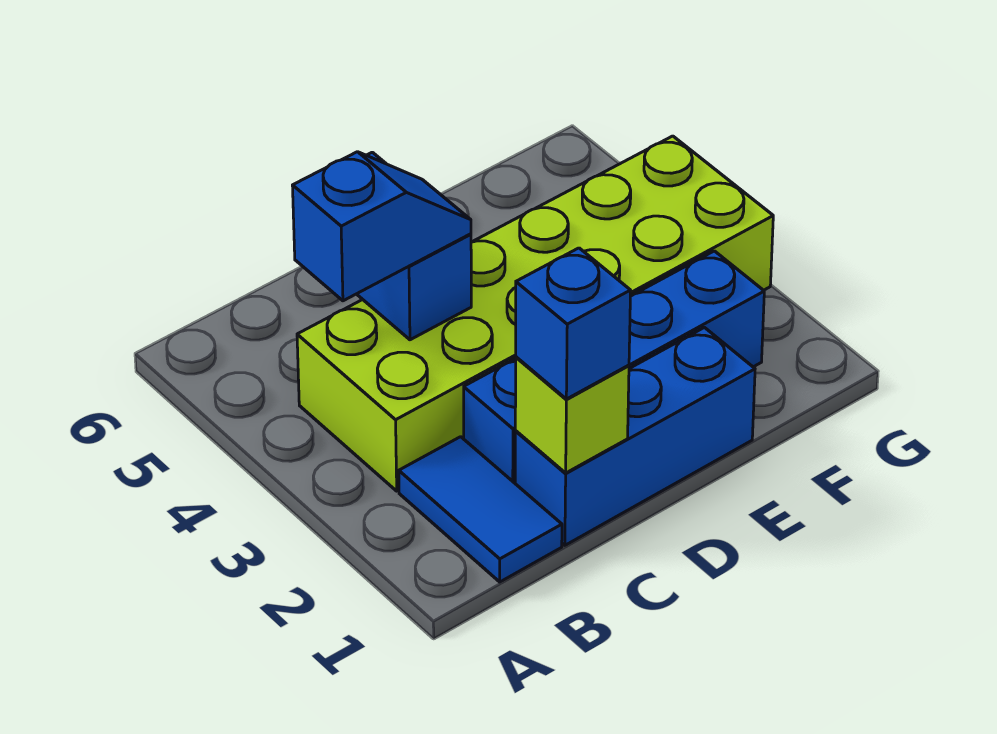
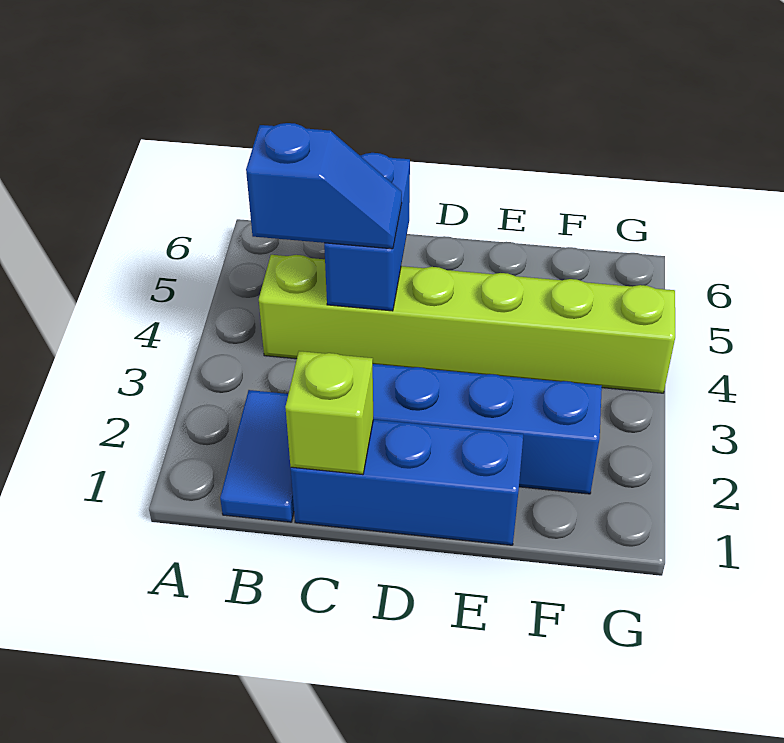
lime brick B3:G4 level 1 -> lime brick B4:G4 level 1
blue brick C1 level 3 -> none

